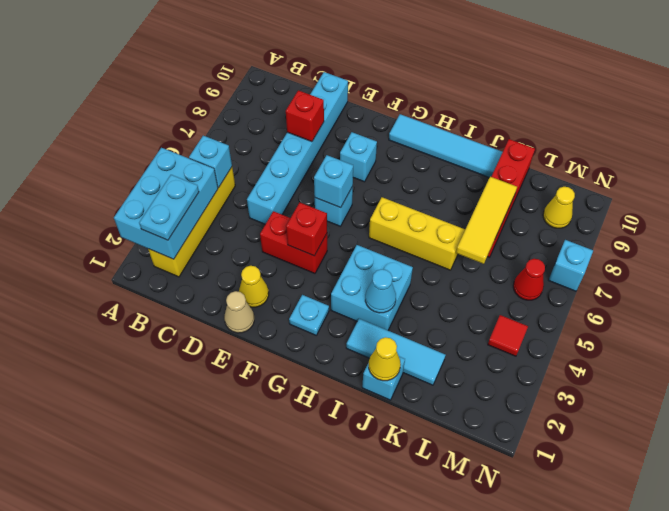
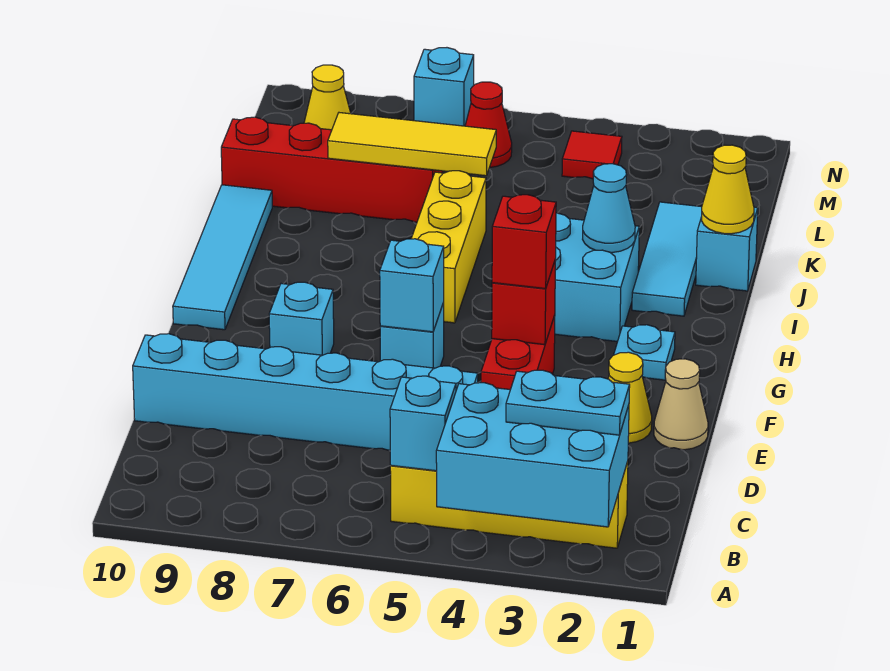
red brick D8 level 2 -> red brick F4 level 3

